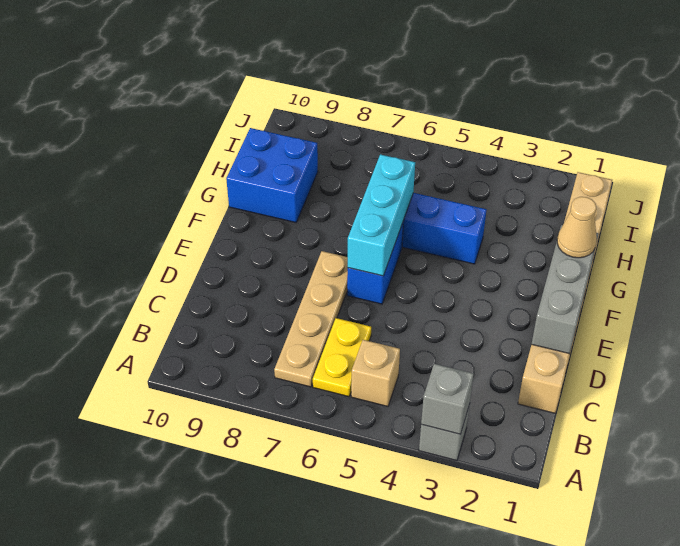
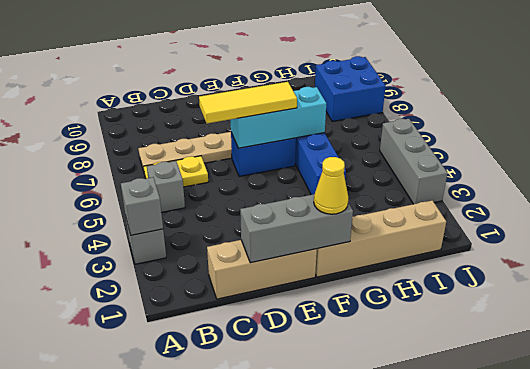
tan brick B5 level 1 -> grey brick B5 level 1
none -> yellow tile D6:F6 level 3
tan cone F1 level 3 -> yellow cone F1 level 3
blue brick G9:H10 level 1 -> blue brick I8:J9 level 1
none -> grey brick J3:J5 level 1

